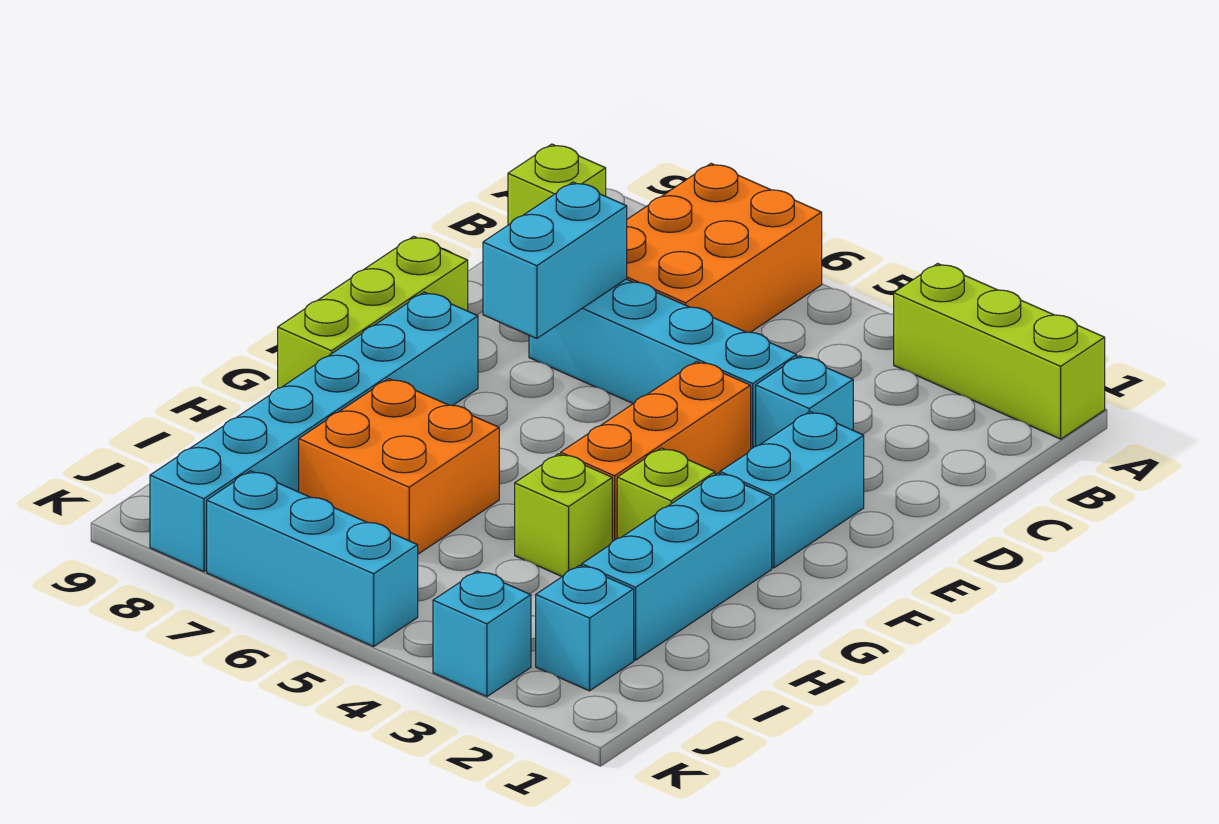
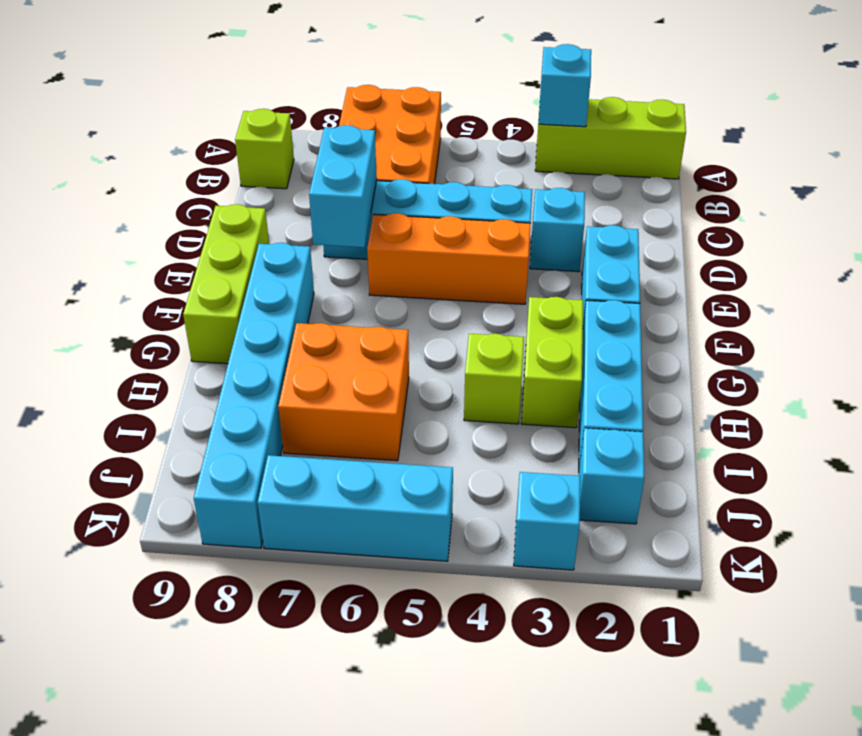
none -> cyan brick A3 level 2
orange brick E4:G4 level 1 -> orange brick E4:E6 level 1
lime brick G3 level 1 -> lime brick G3:H3 level 1

